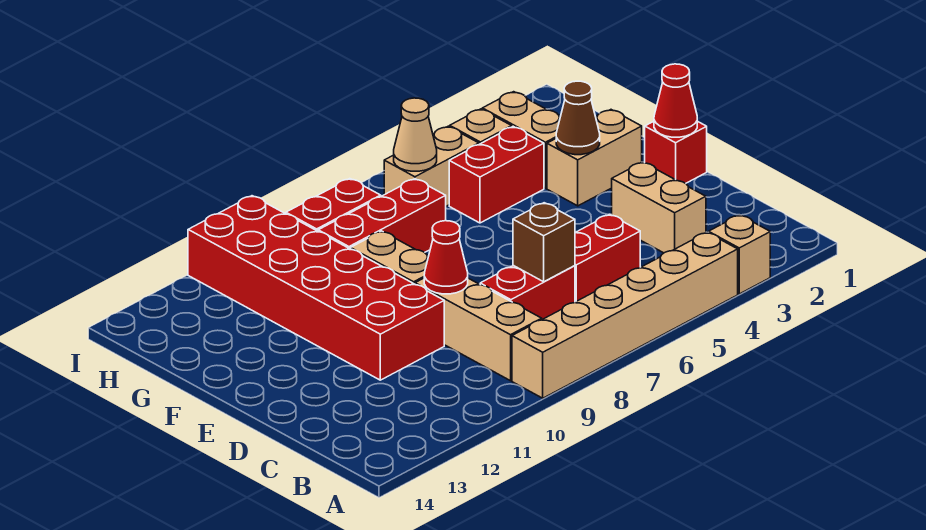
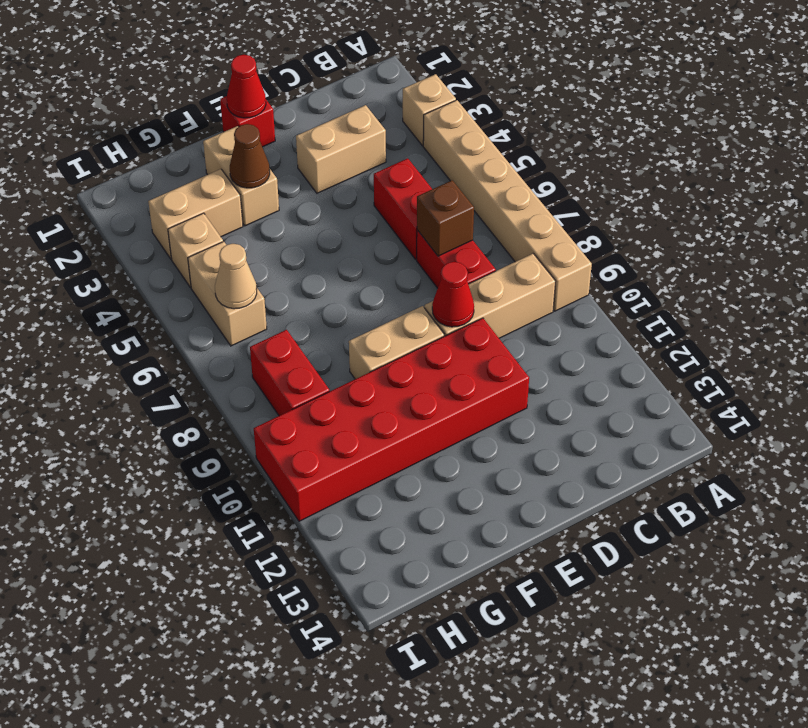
red brick G4:G5 level 1 -> none
red brick G7:G9 level 1 -> none

